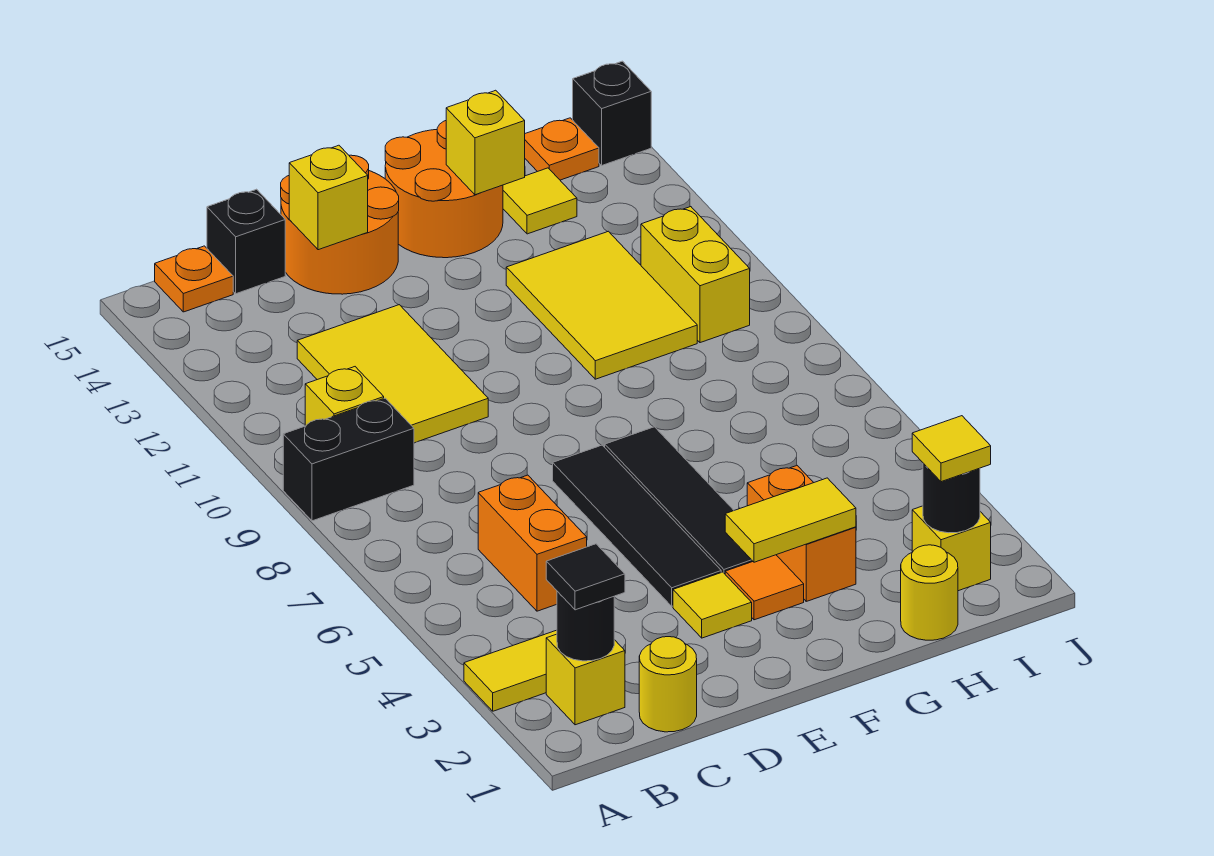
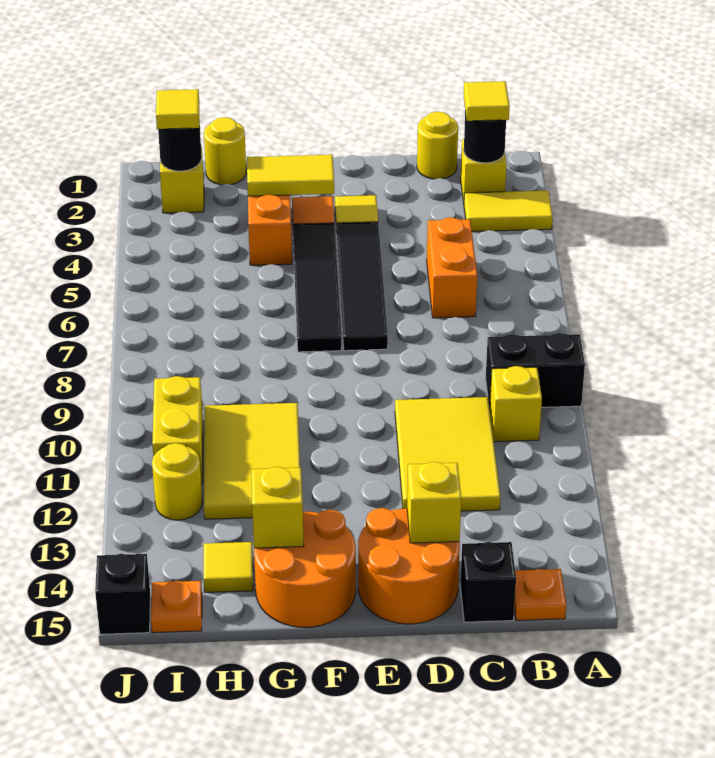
black tile B2 level 3 -> yellow tile B2 level 3
none -> yellow round brick I12 level 1

